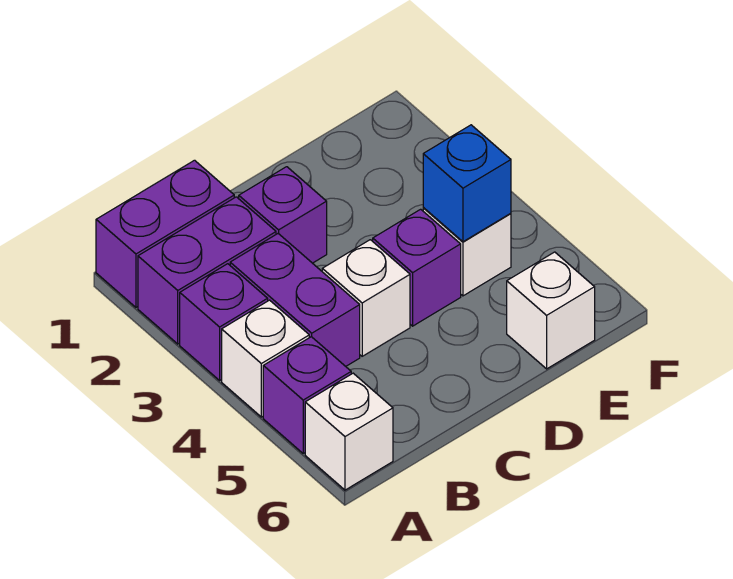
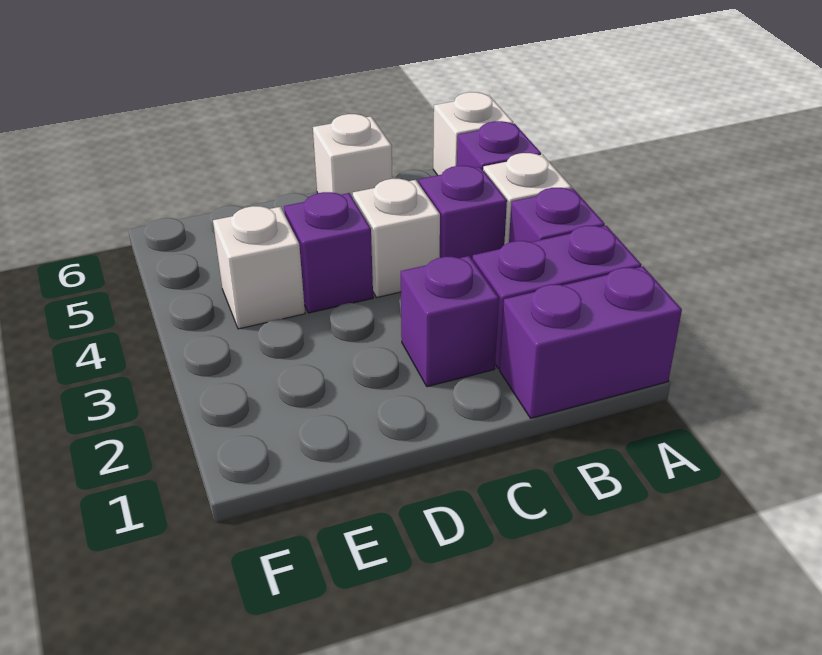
purple brick B3:B4 level 1 -> purple brick B4 level 1
blue brick E4 level 2 -> none
white brick E6 level 1 -> white brick C6 level 1

